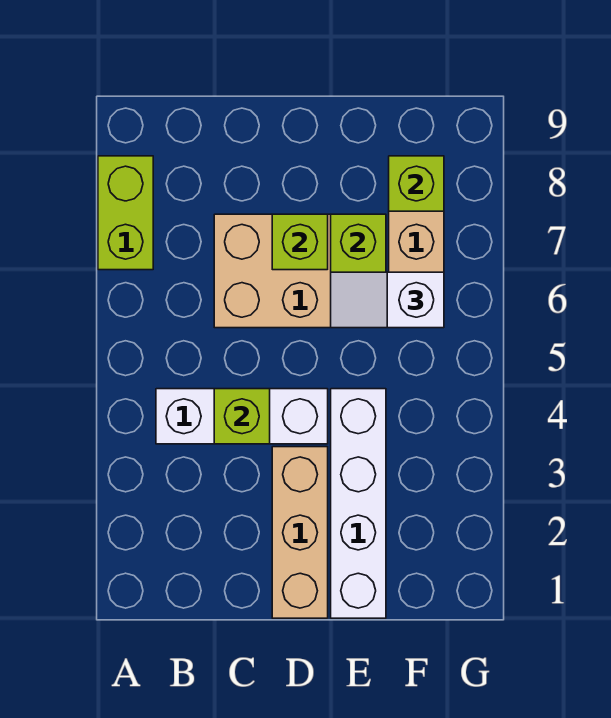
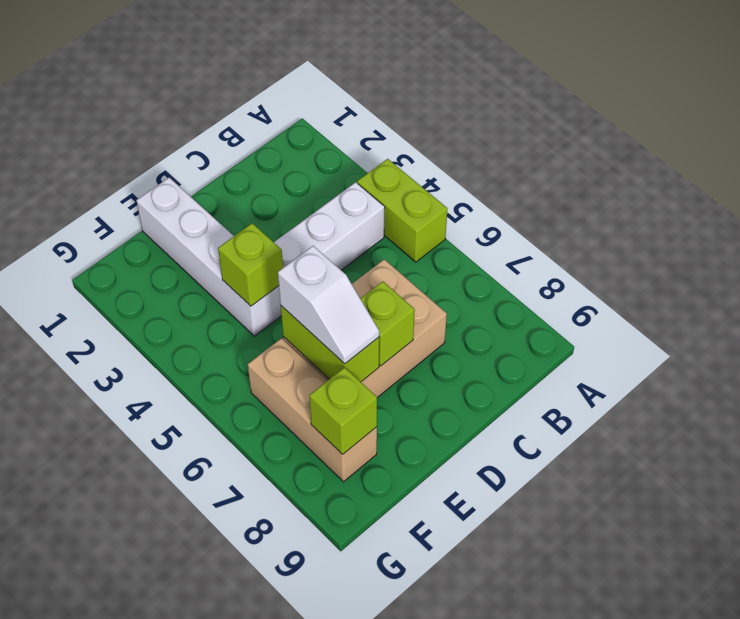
lime brick A7:A8 level 1 -> lime brick A4:A5 level 1
lime brick C4 level 2 -> lime brick E4 level 2
tan brick D1:D3 level 1 -> none
white slope E6:F6 level 3 top F -> white slope E6:E7 level 3 top 6

